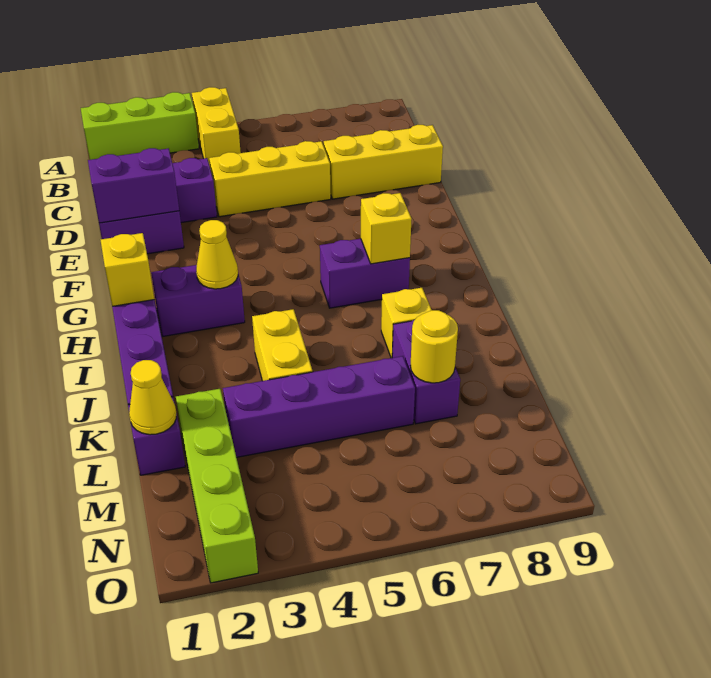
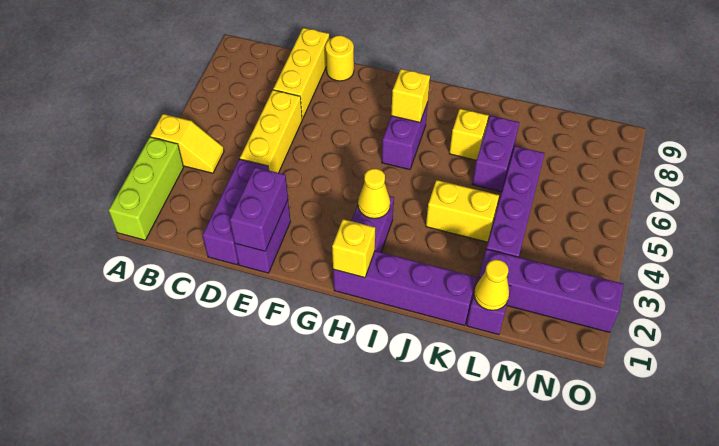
yellow brick A4:B4 level 1 -> yellow slope A4:B4 level 1 top A
purple brick K7:L7 level 1 -> purple brick K6:K7 level 1
lime brick L2:O2 level 1 -> purple brick L2:O2 level 1
yellow round brick L7 level 2 -> yellow round brick E9 level 1

